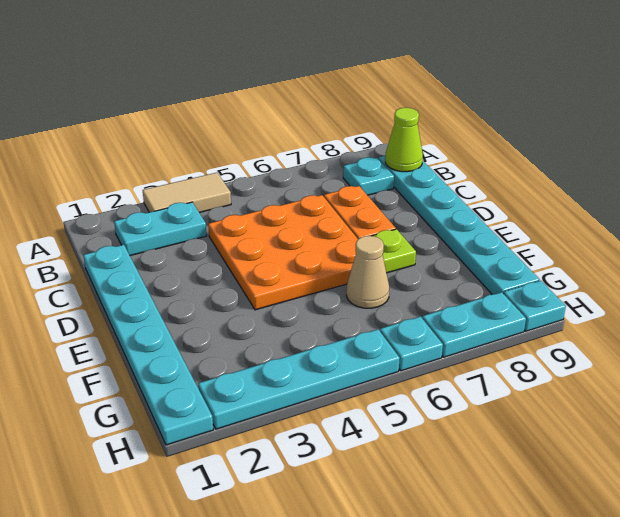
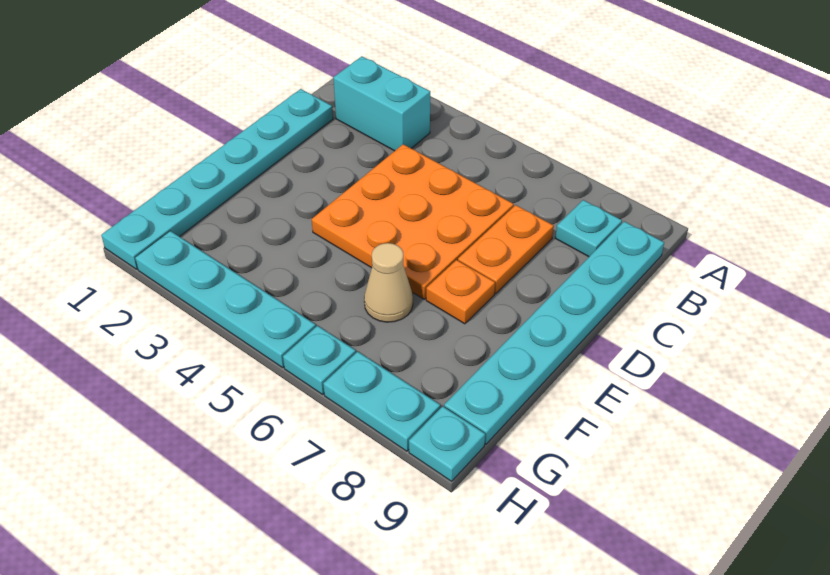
tan tile A3:A4 level 1 -> none
cyan plate B2:B3 level 1 -> cyan brick B2:B3 level 1
lime cone B9 level 2 -> none
lime plate E7 level 1 -> orange plate E7 level 1

